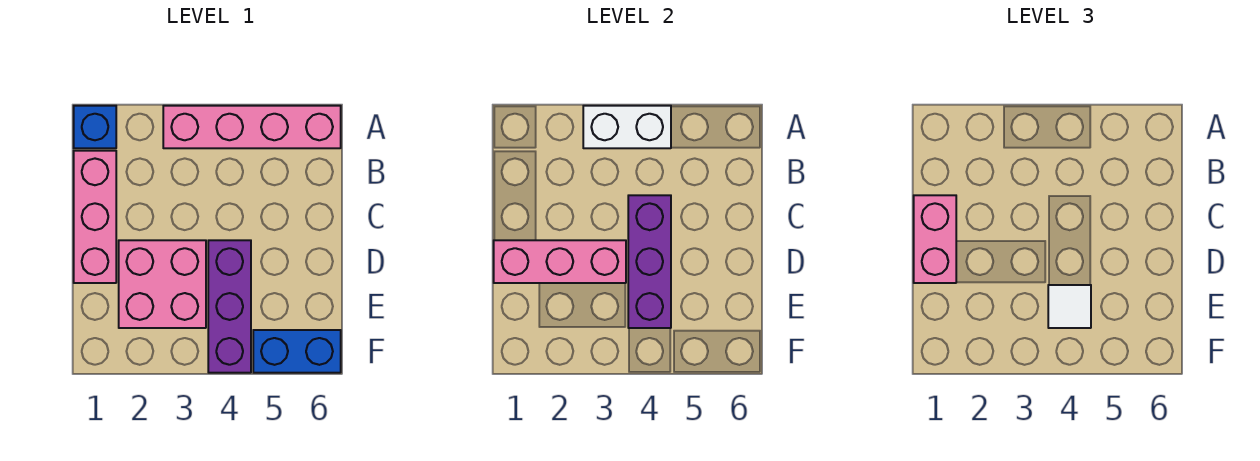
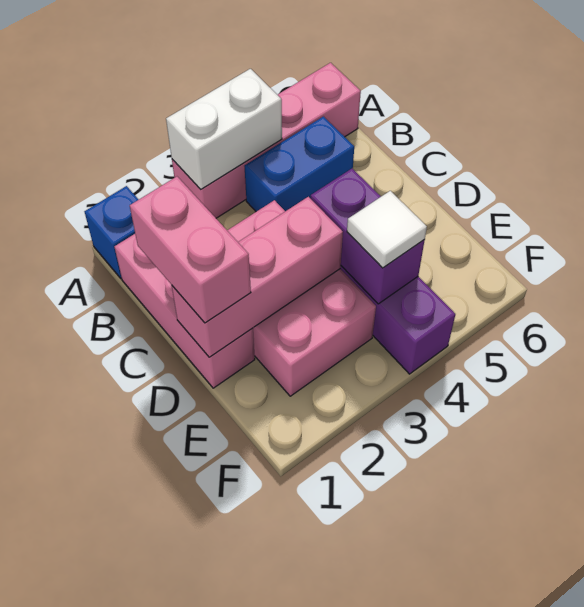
purple brick C4:E4 level 2 -> purple brick D4:E4 level 2
pink brick D2:E3 level 1 -> pink brick C2:E3 level 1
blue brick F5:F6 level 1 -> blue brick B4:B5 level 1

